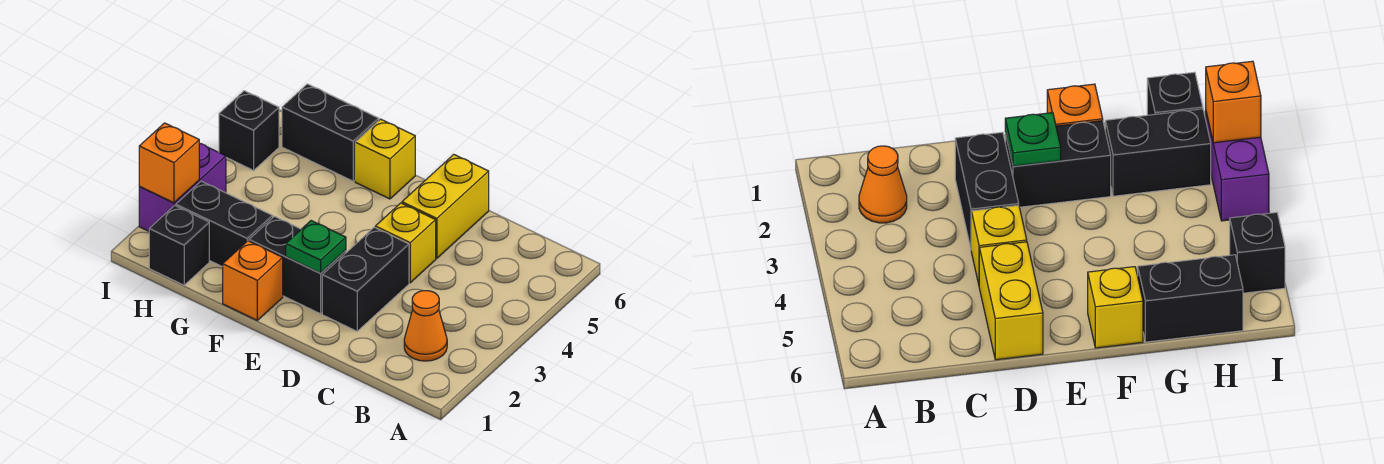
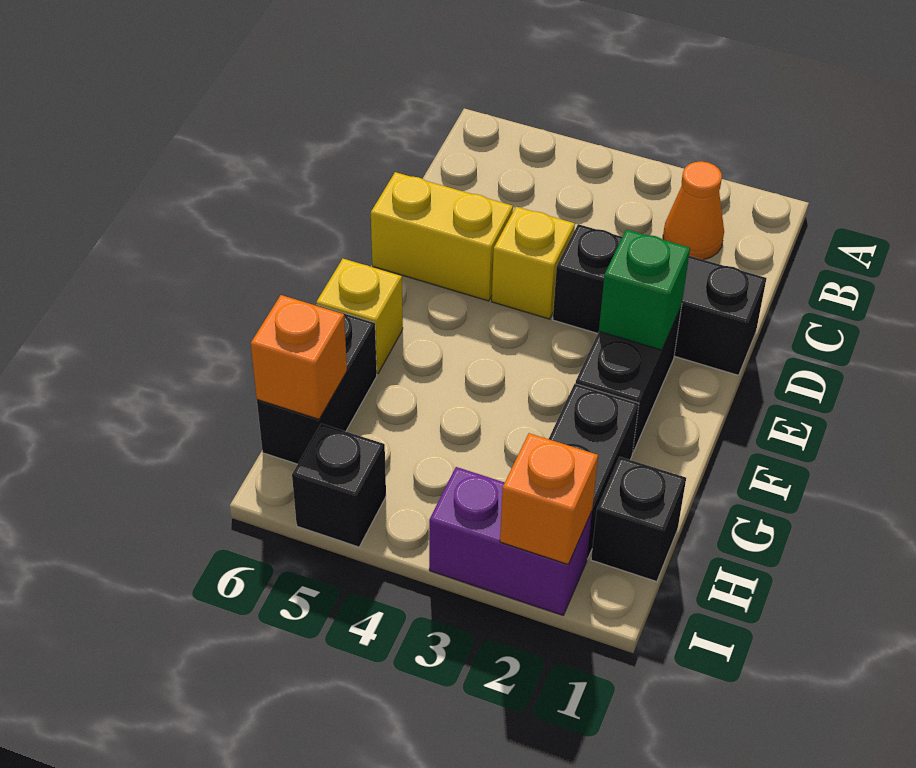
black brick D2:D3 level 1 -> black brick D1:D3 level 1
green plate E2 level 2 -> green brick E2 level 2
orange brick F1 level 1 -> orange brick H6 level 2

